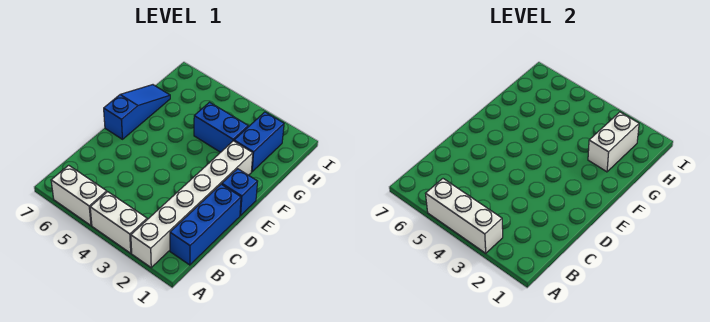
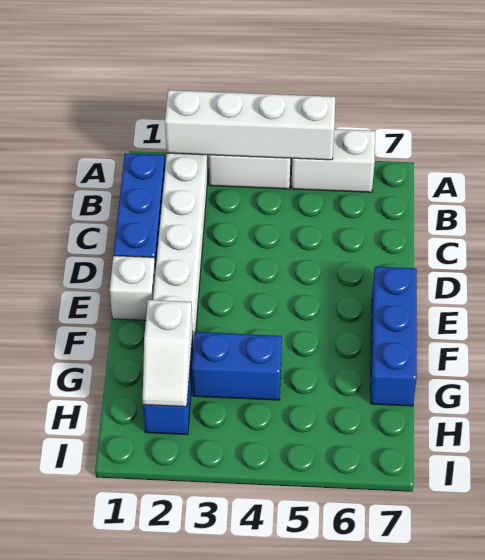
white brick A3:A5 level 2 -> white brick A2:A5 level 2
blue brick E1 level 1 -> white brick E1 level 1
blue slope E7:G7 level 1 top E -> blue brick E7:G7 level 1
white brick G2:H2 level 2 -> white slope G2:H2 level 2 top G

